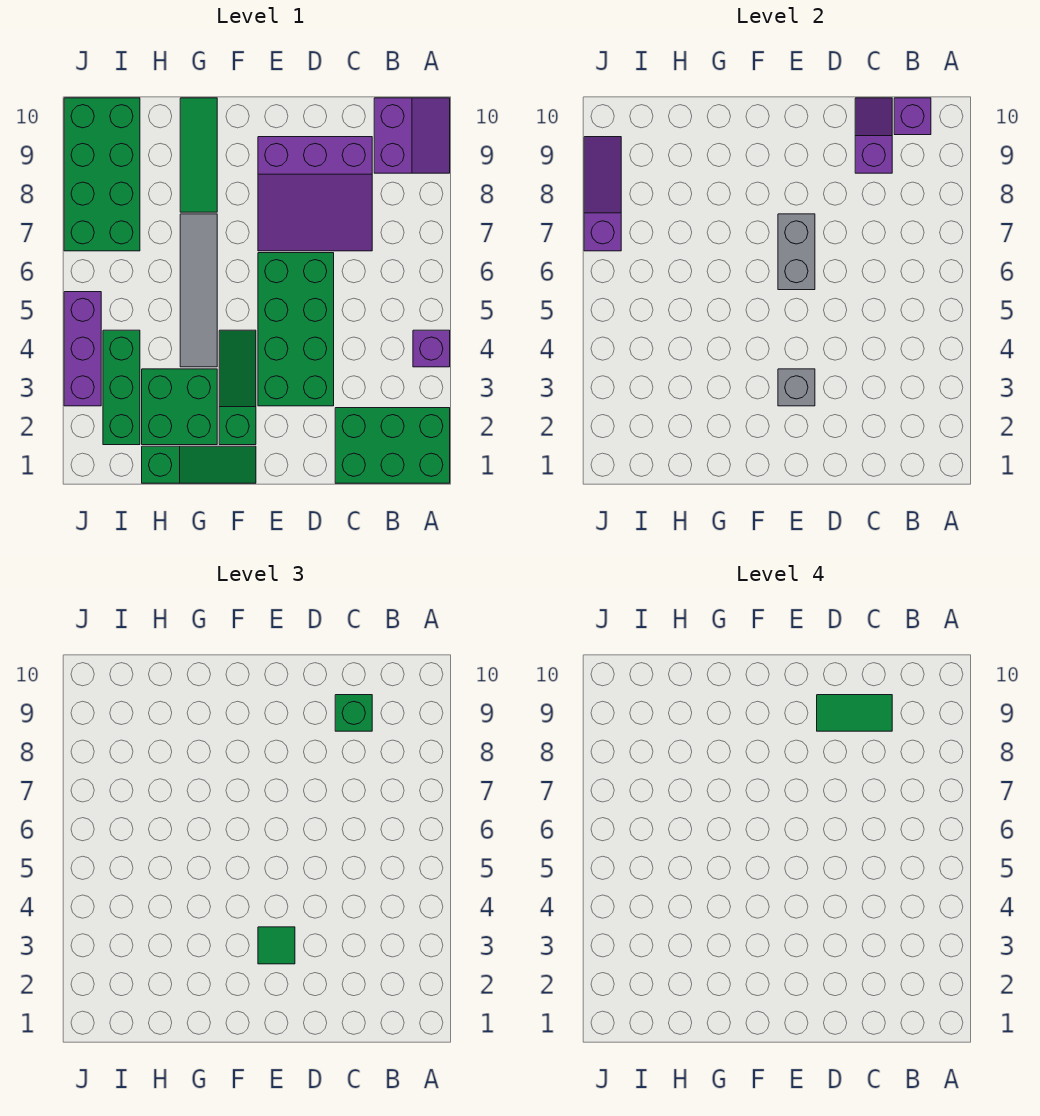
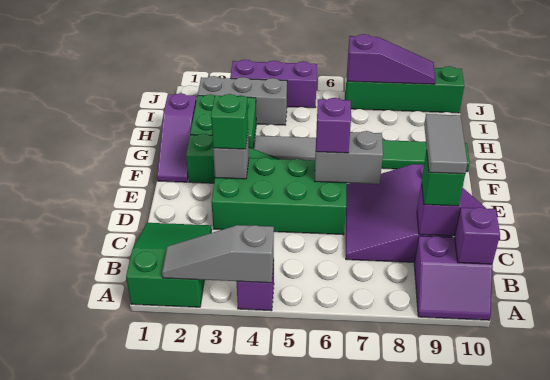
green brick A1:C2 level 1 -> green slope A1:C2 level 1 top A
none -> grey slope A2:A4 level 2 top 4
green tile C9:D9 level 4 -> grey tile C9:D9 level 4
green tile E3 level 3 -> green brick E3 level 3
none -> purple brick E6 level 3
green slope F1:H1 level 1 top H -> purple slope F1:H1 level 1 top H
green brick I2:I4 level 1 -> grey brick I2:I4 level 1
green brick I7:J10 level 1 -> green brick J7:J10 level 1

